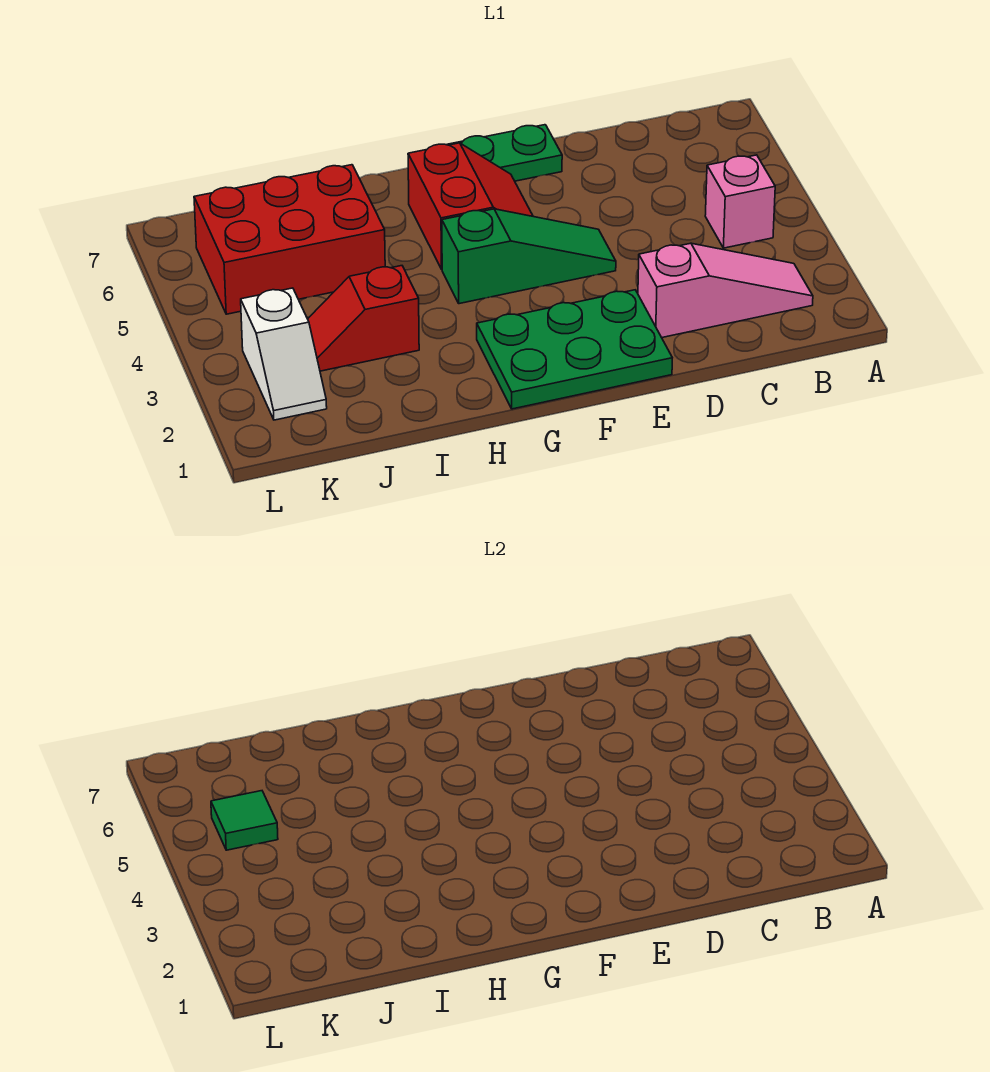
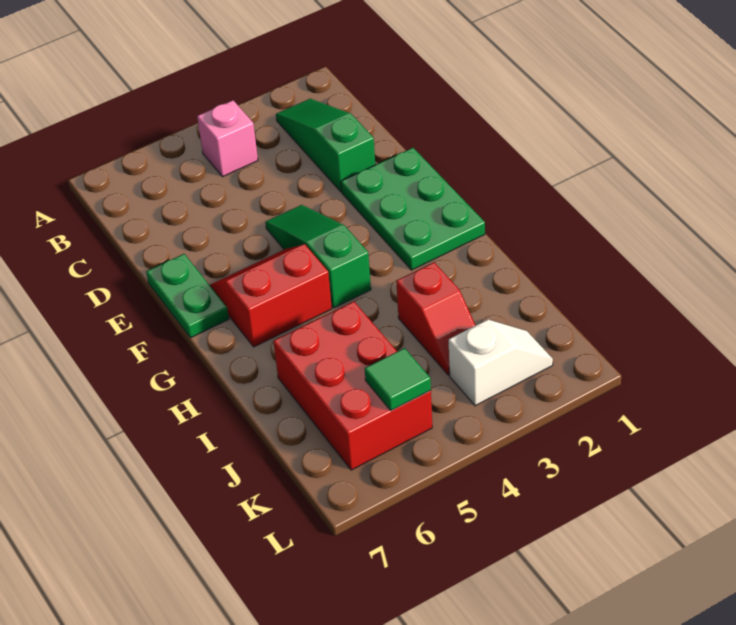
pink slope B2:D2 level 1 top D -> green slope B2:D2 level 1 top D

